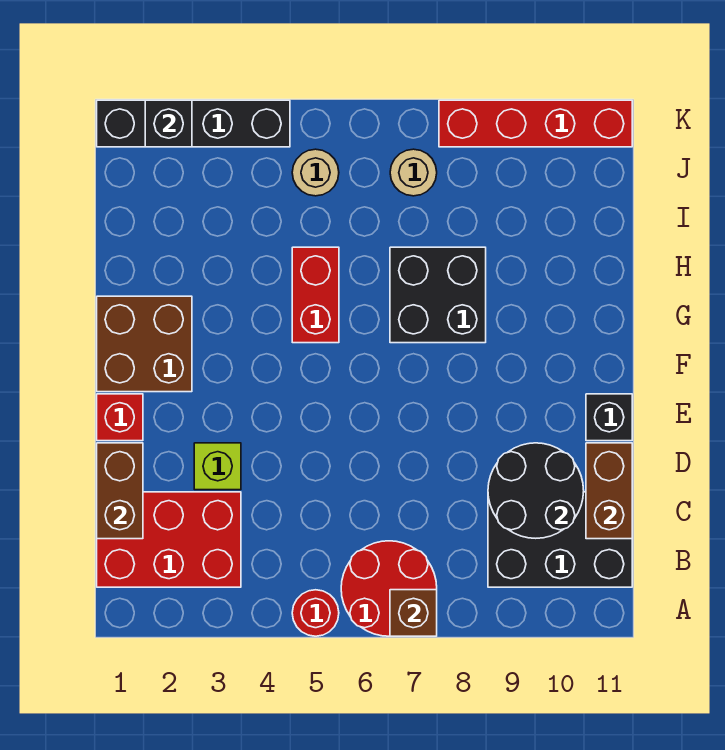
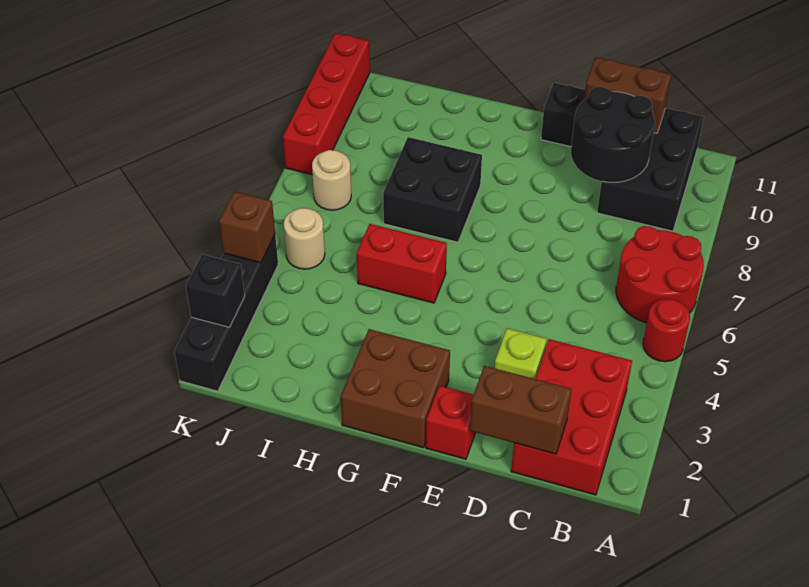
brown brick A7 level 2 -> brown brick K4 level 2

